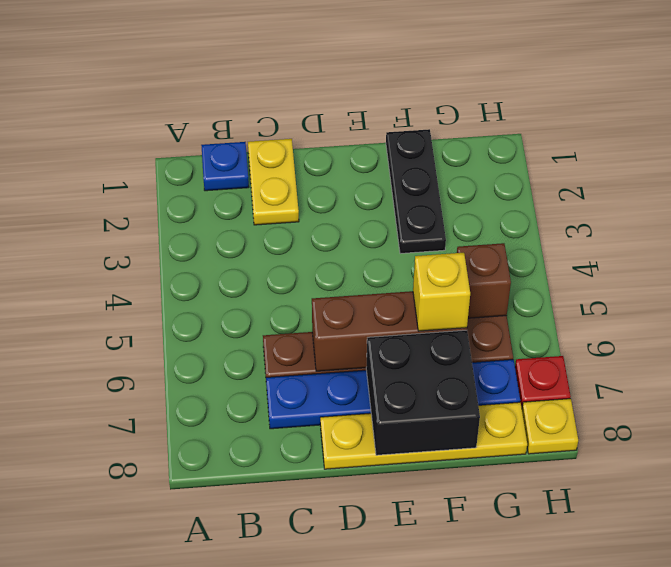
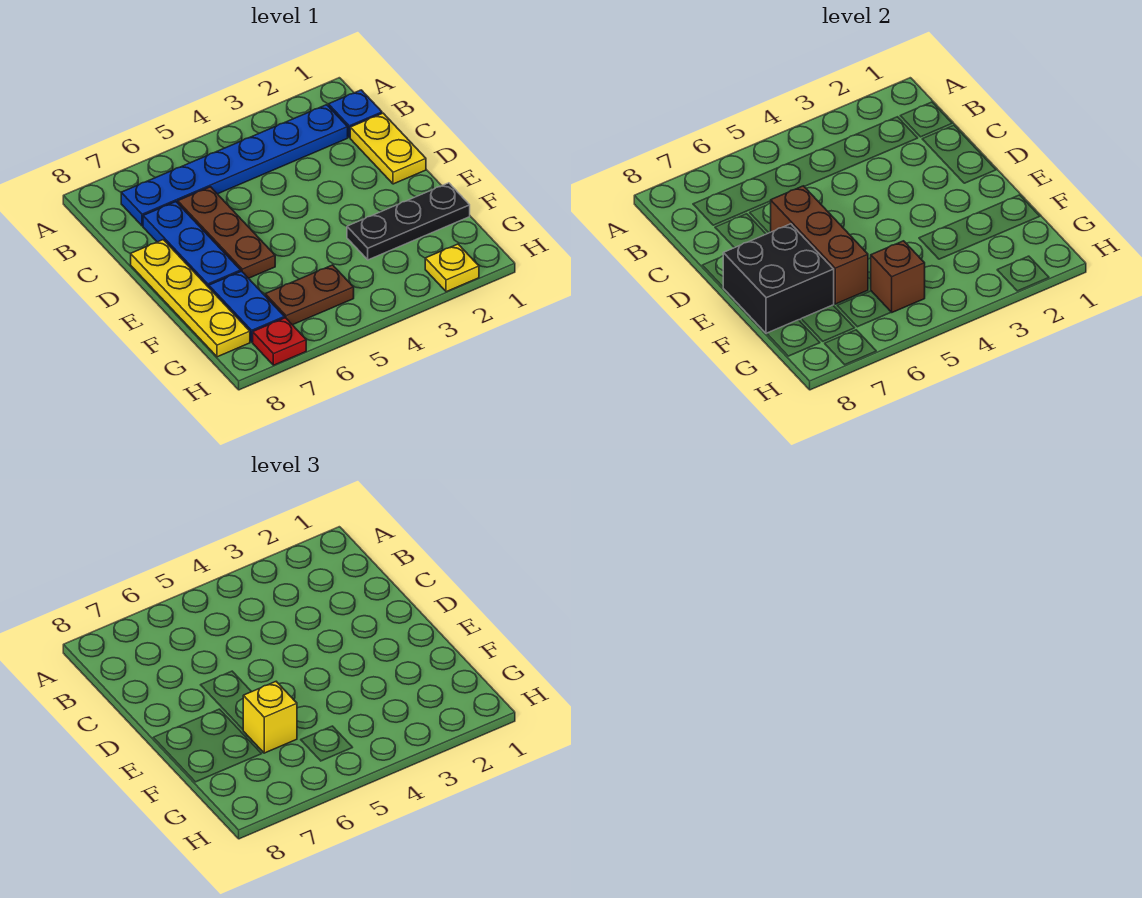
none -> blue plate B2:B7 level 1
yellow plate C1:C2 level 1 -> yellow plate C1:D1 level 1
yellow plate H8 level 1 -> yellow plate H2 level 1

